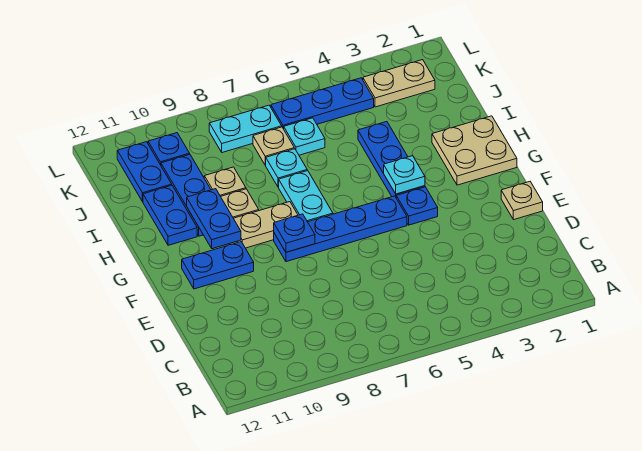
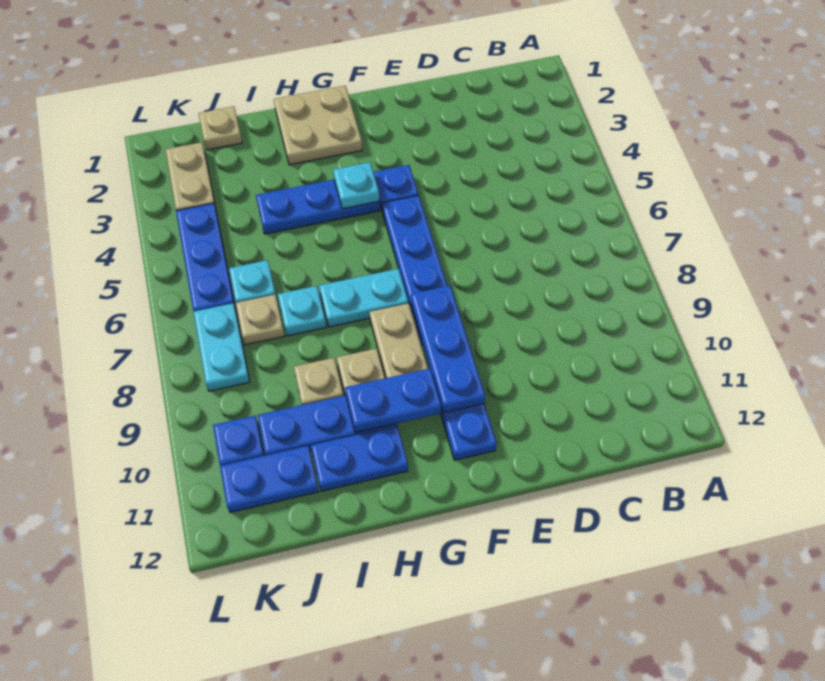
tan plate E1 level 1 -> tan plate J1 level 1
blue plate F8 level 2 -> blue plate F8:F10 level 2

